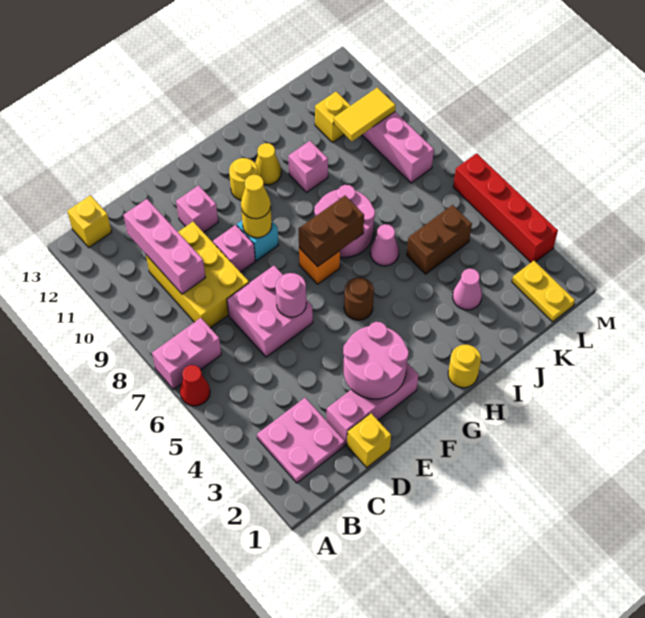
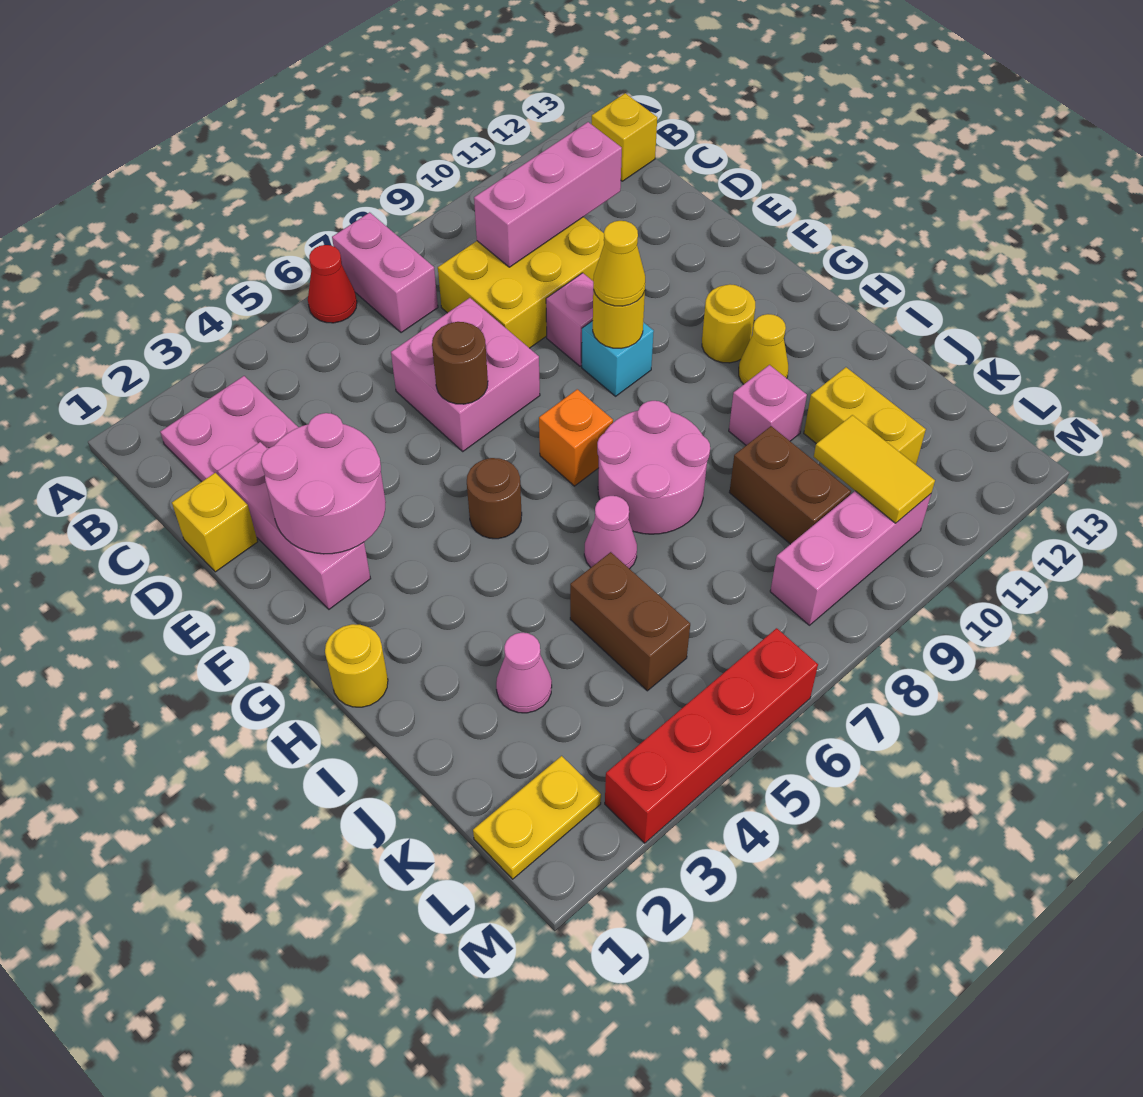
pink round brick E6 level 2 -> brown round brick E6 level 2
pink brick E11 level 1 -> none
brown brick G7:H7 level 2 -> brown brick J9:K9 level 1
yellow brick K11 level 1 -> yellow brick J11:K11 level 1

